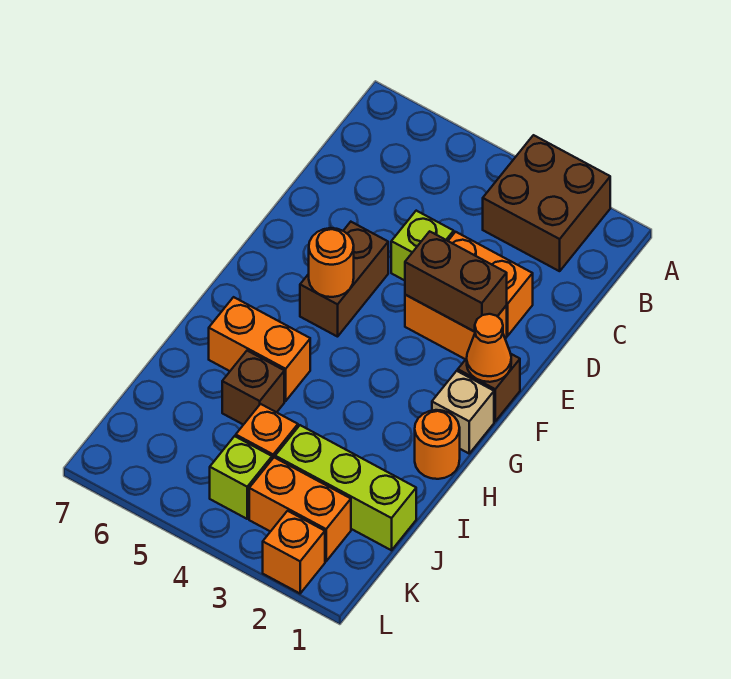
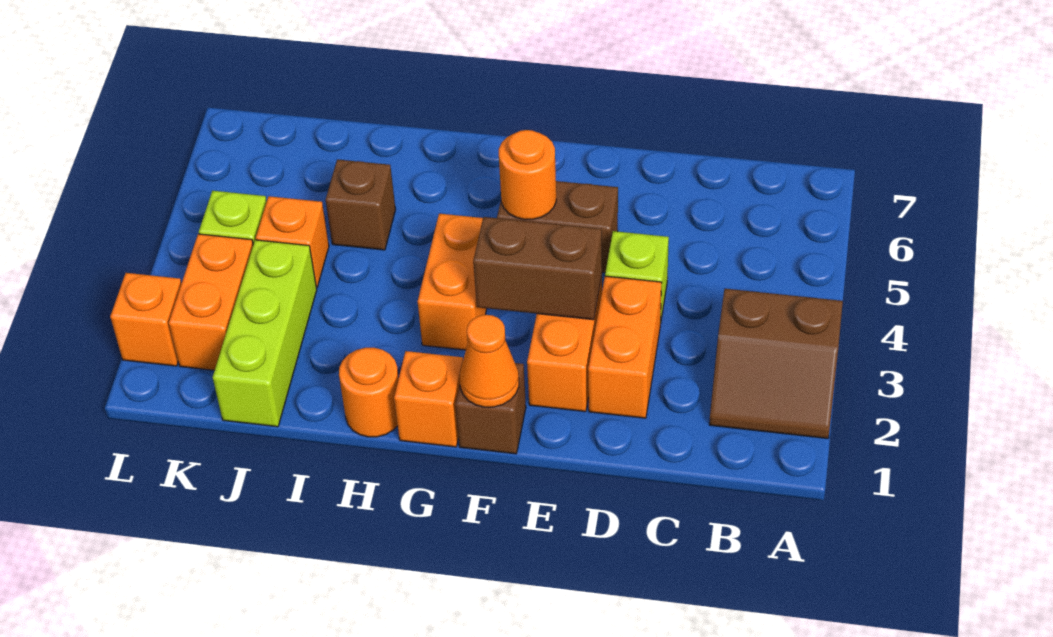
brown brick A2:B3 level 1 -> brown slope A2:B3 level 1 top 3
brown brick E2:E3 level 2 -> brown brick E3:F3 level 2
tan brick G1 level 1 -> orange brick G1 level 1
orange brick H5:H6 level 1 -> orange brick G3:G4 level 1

